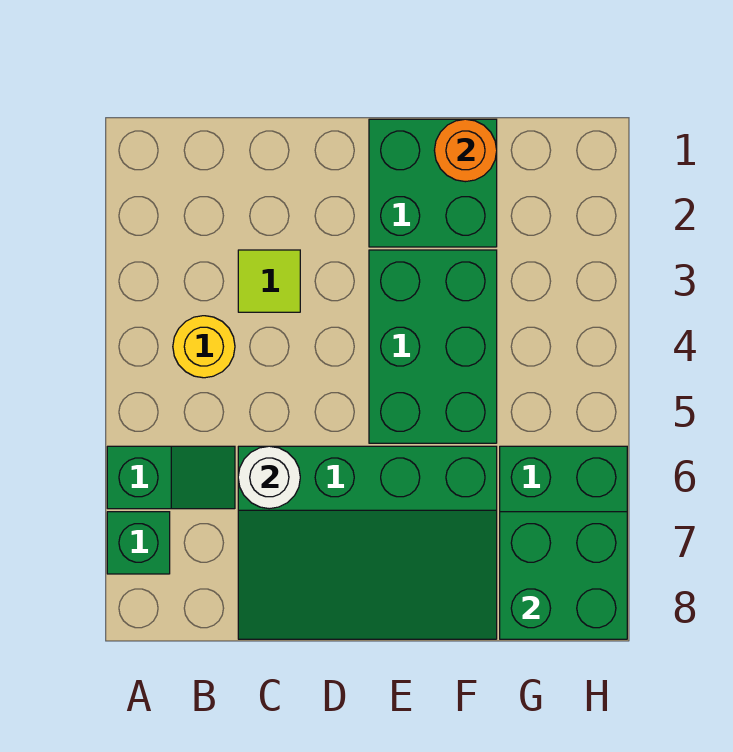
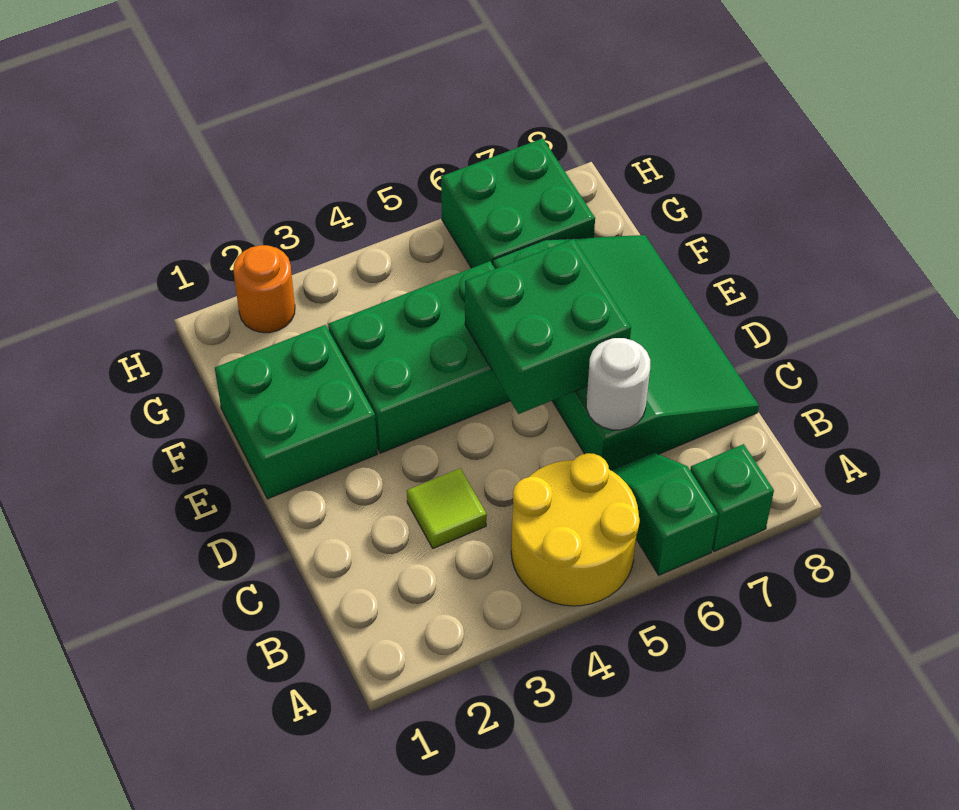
yellow round brick B4 level 1 -> yellow round brick A4:B5 level 1
orange round brick F1 level 2 -> orange round brick H2 level 1
green brick G7:H8 level 2 -> green brick D5:E6 level 2

